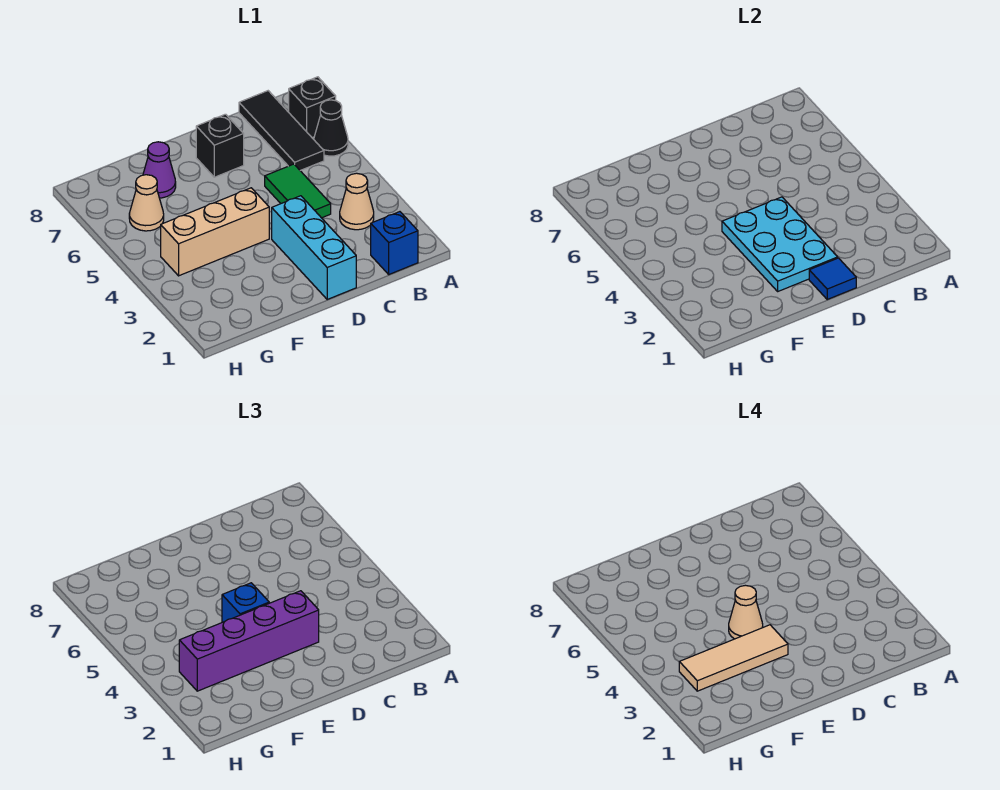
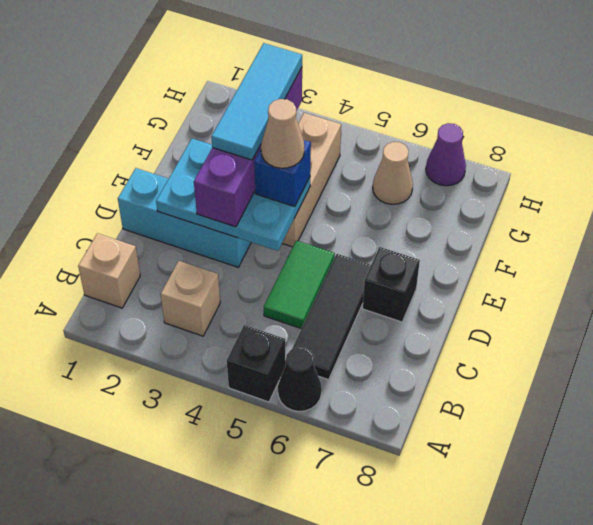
black brick A7 level 1 -> black brick A5 level 1
blue brick B1 level 1 -> tan brick B1 level 1
tan cone B3 level 1 -> tan brick B3 level 1
black tile B6:B8 level 1 -> black tile B6:D6 level 1
green tile C4:C5 level 1 -> green tile C5:D5 level 1
blue tile D1 level 2 -> none
tan tile E3:G3 level 4 -> cyan tile E3:G3 level 4
purple cone F7 level 1 -> purple cone H7 level 1

